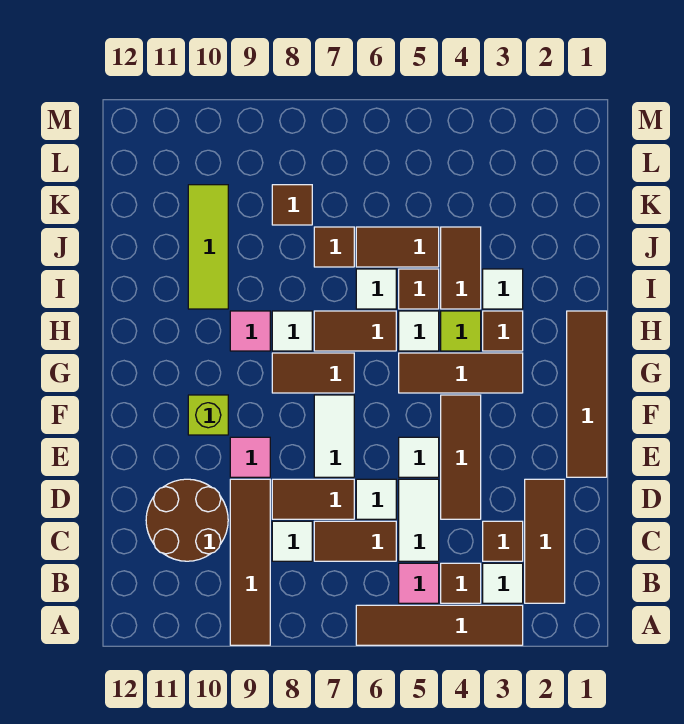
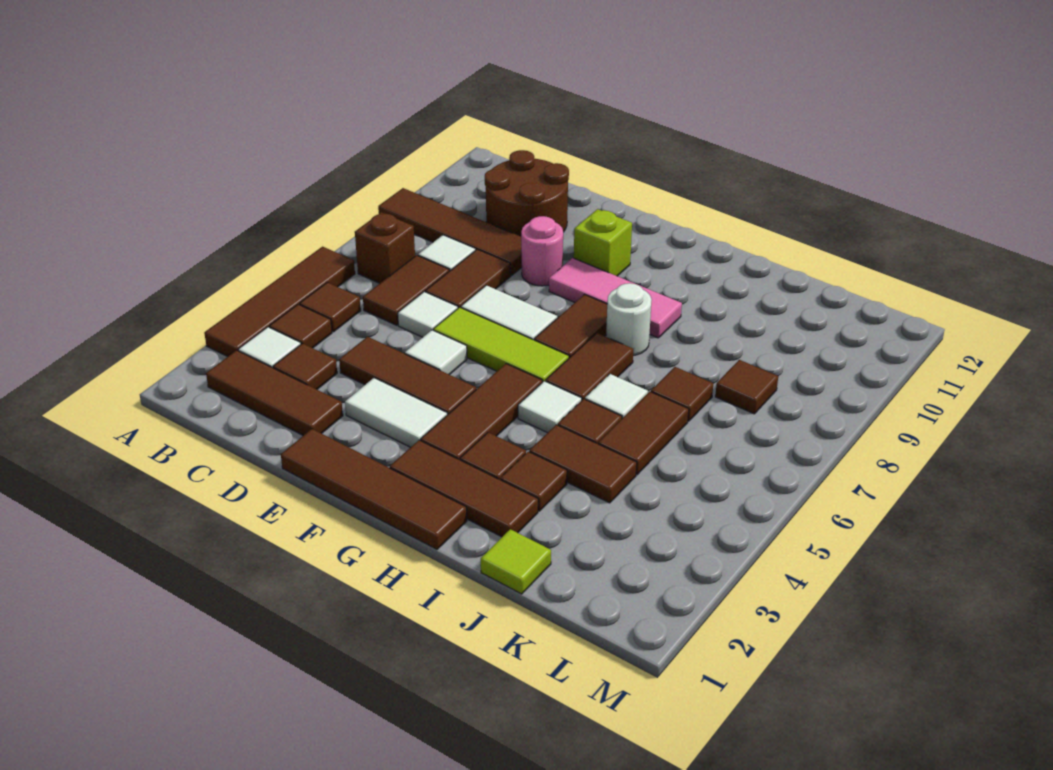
pink tile B5 level 1 -> brown tile B5 level 1
none -> brown brick B7 level 1
white tile C5:D5 level 1 -> white tile E3:F3 level 1
pink tile E9 level 1 -> pink round brick E9 level 1
none -> brown tile G2:I2 level 1
lime tile H4 level 1 -> lime tile J1 level 1
white tile H8 level 1 -> white round brick H8 level 1
pink tile H9 level 1 -> pink tile F9:H9 level 1
white tile I3 level 1 -> brown tile I3 level 1
lime tile I10:K10 level 1 -> lime tile E6:G6 level 1

